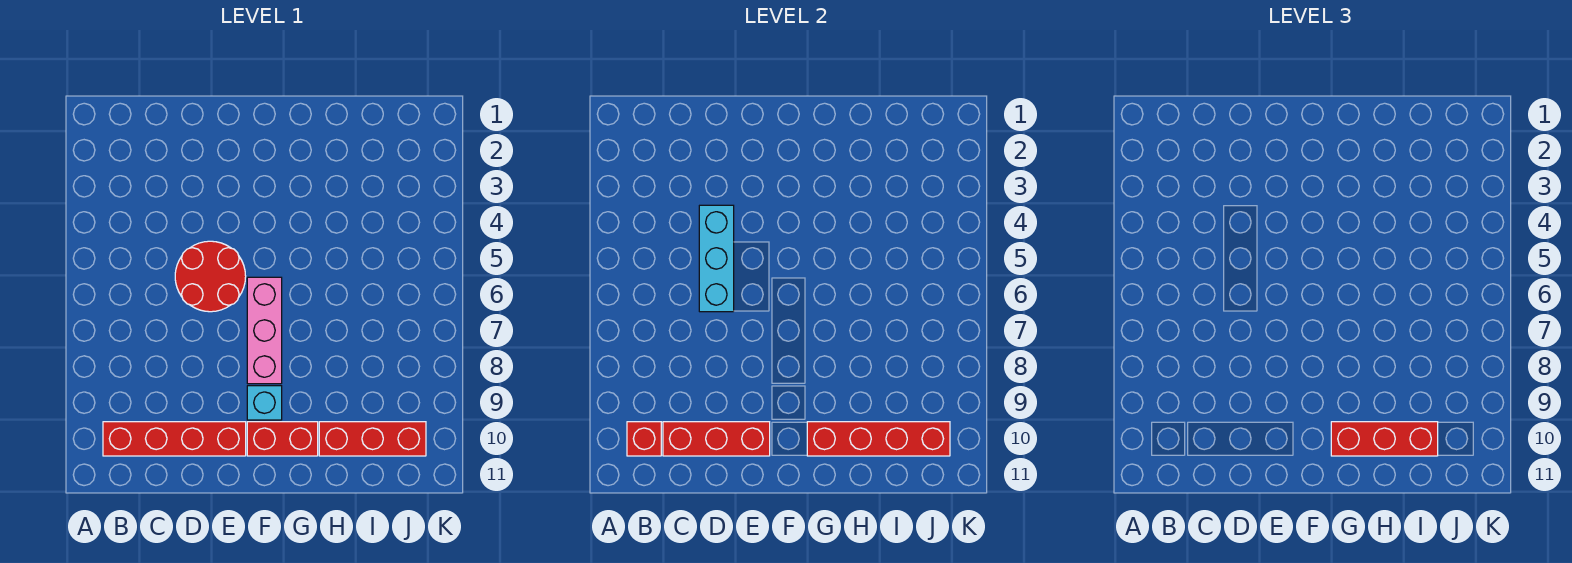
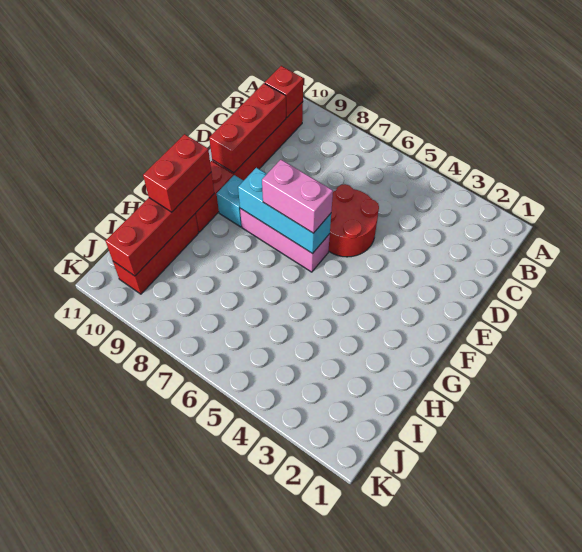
cyan brick D4:D6 level 2 -> cyan brick F6:F8 level 2
none -> pink brick F6:F7 level 3
red brick G10:I10 level 3 -> red brick G10:H10 level 3

